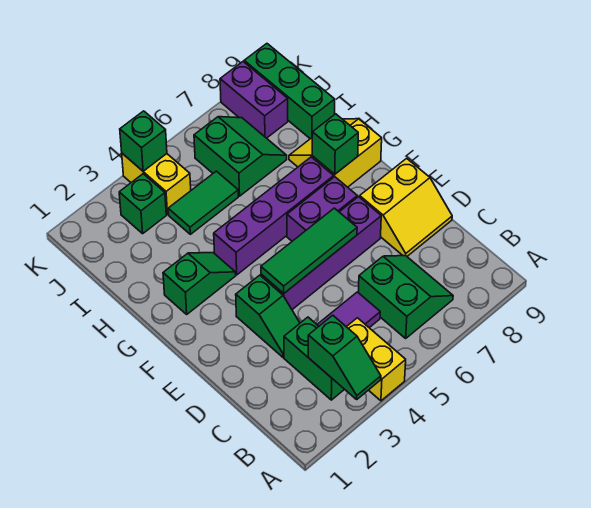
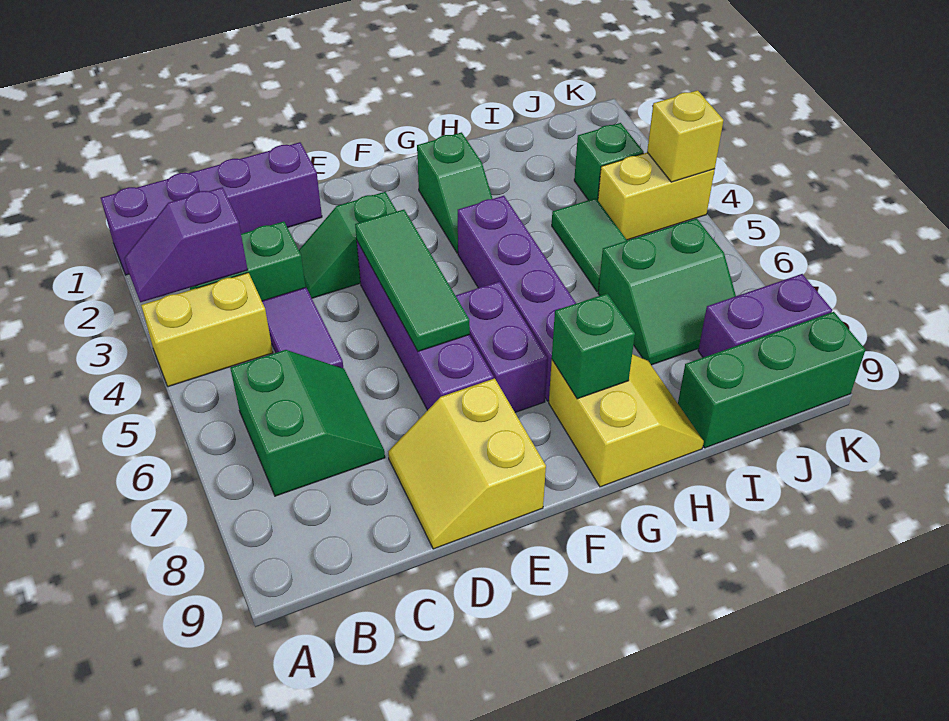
none -> purple brick A1:D1 level 1
green slope A3:B3 level 2 top B -> purple slope A3:B3 level 2 top B
green slope B6:C7 level 1 top 6 -> green slope B6:C7 level 1 top B
green brick K4 level 2 -> yellow brick K4 level 2

